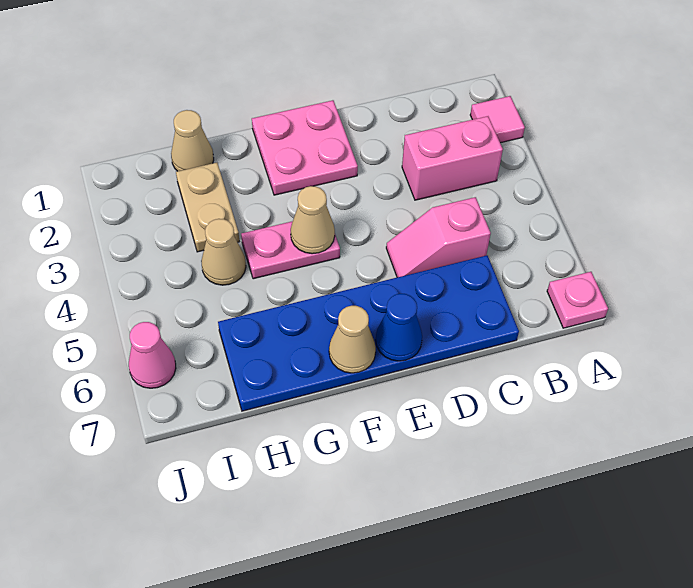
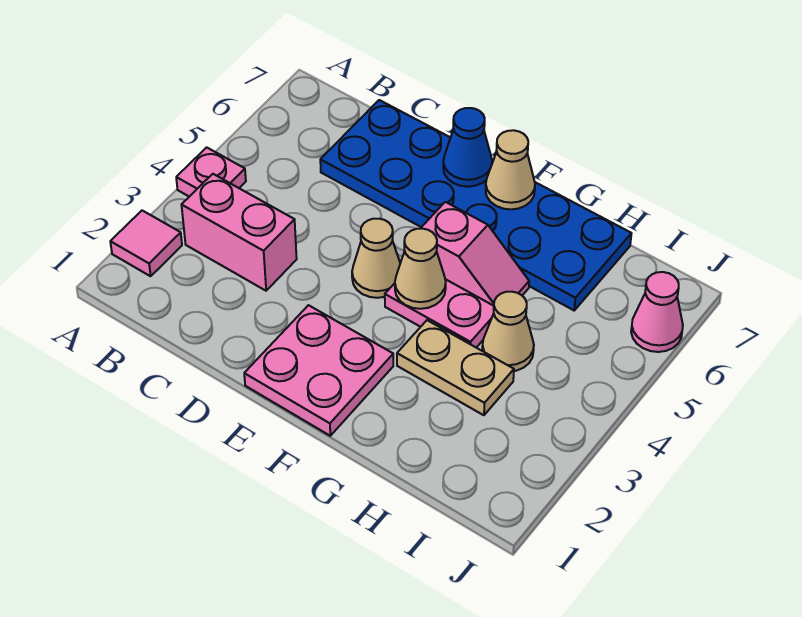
pink plate A7 level 1 -> pink plate A4 level 1
pink slope C5:D5 level 1 top C -> pink slope F5:G5 level 1 top F
tan cone H1 level 1 -> tan cone E4 level 1
tan plate H2:H3 level 1 -> tan plate G3:H3 level 1

